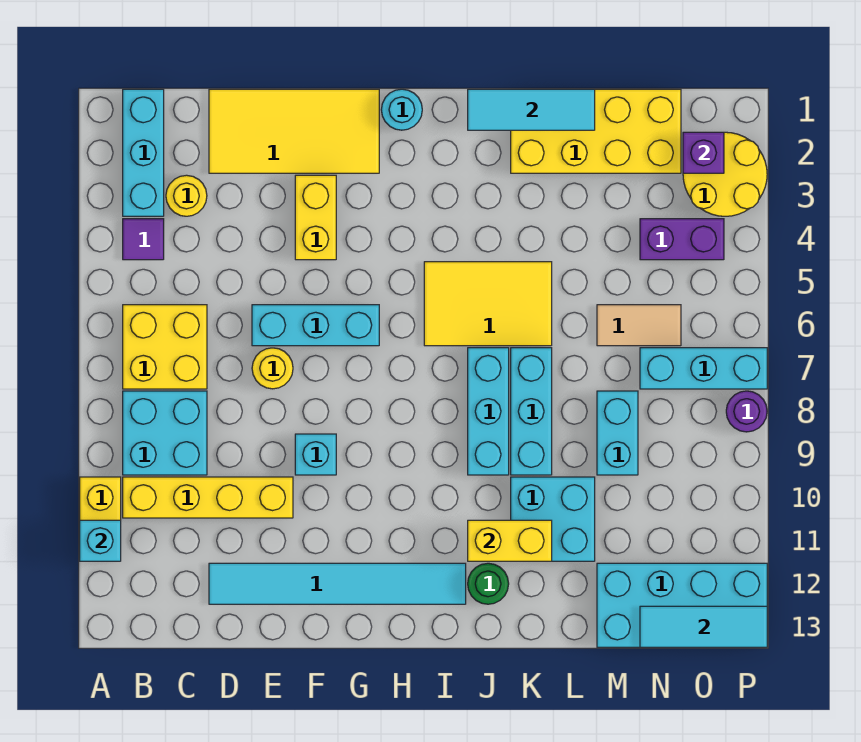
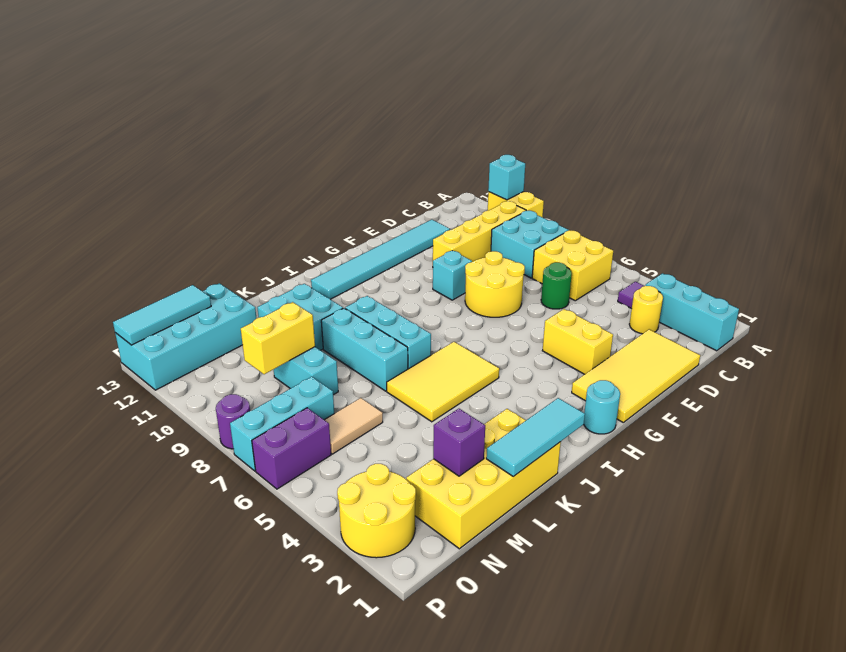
cyan brick E6:G6 level 1 -> none
yellow round brick E7 level 1 -> yellow round brick E7:F8 level 1
yellow brick J11:K11 level 2 -> yellow brick M9:N9 level 2
green round brick J12 level 1 -> green round brick D6 level 1
purple brick N4:O4 level 1 -> purple brick O6:P6 level 1
purple brick O2 level 2 -> purple brick M2 level 2

